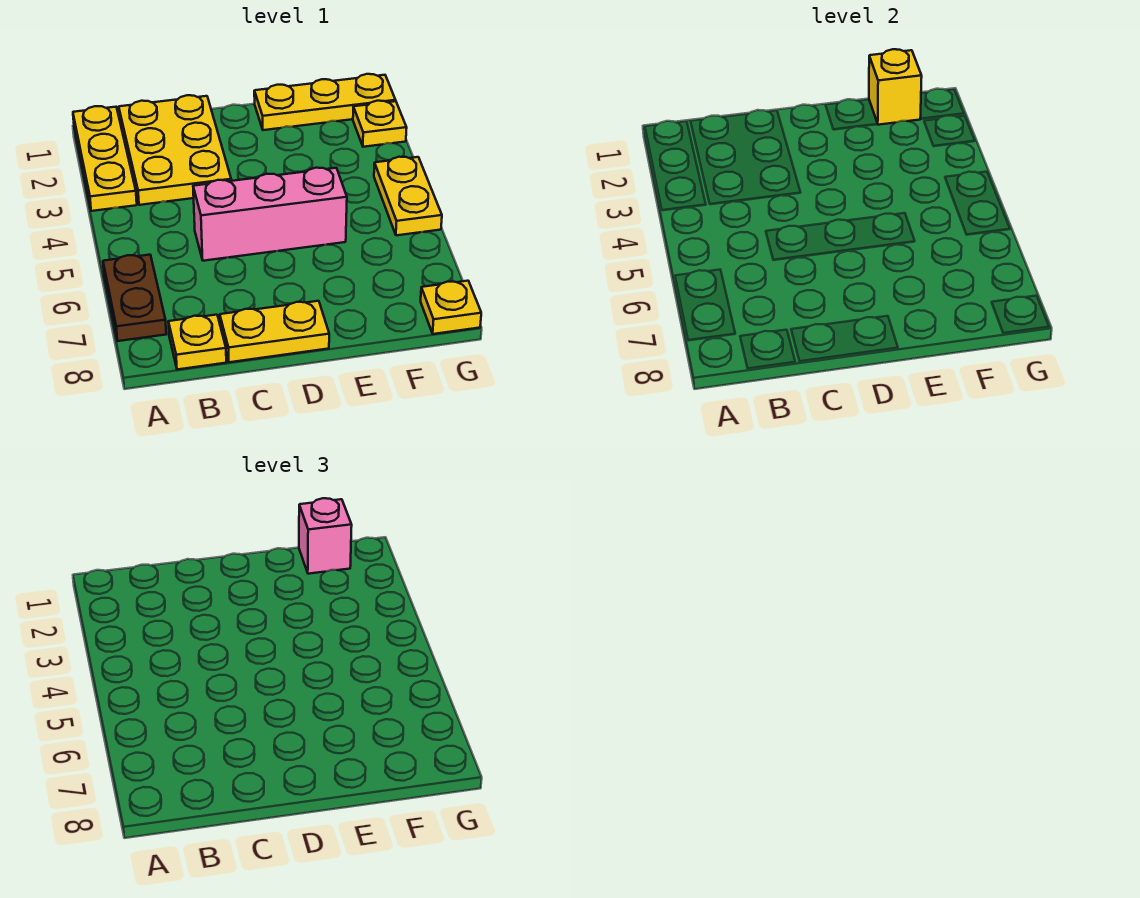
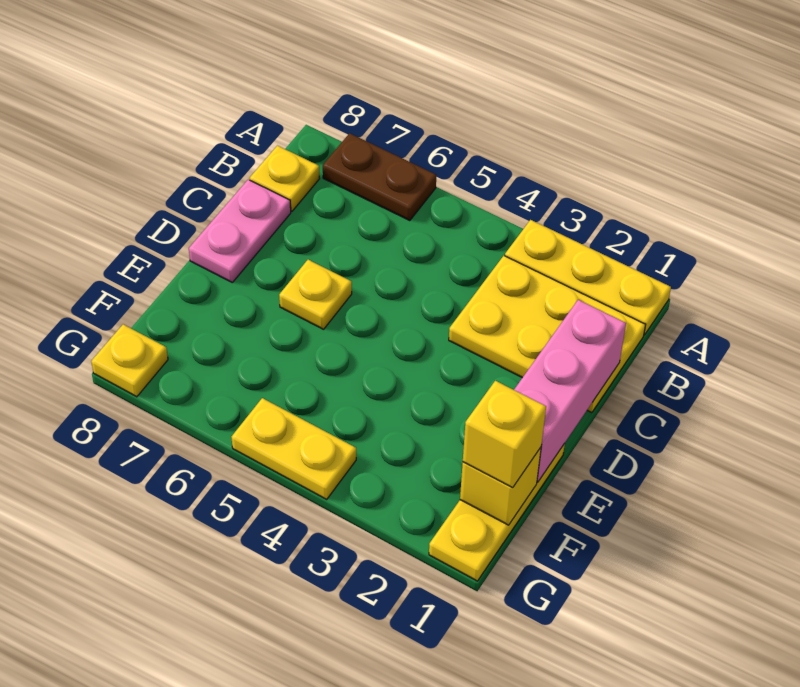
pink brick C5:E5 level 1 -> pink brick C1:E1 level 2
yellow plate C8:D8 level 1 -> pink plate C8:D8 level 1
pink brick F1 level 3 -> yellow brick F1 level 3
yellow plate G2 level 1 -> yellow plate D6 level 1

